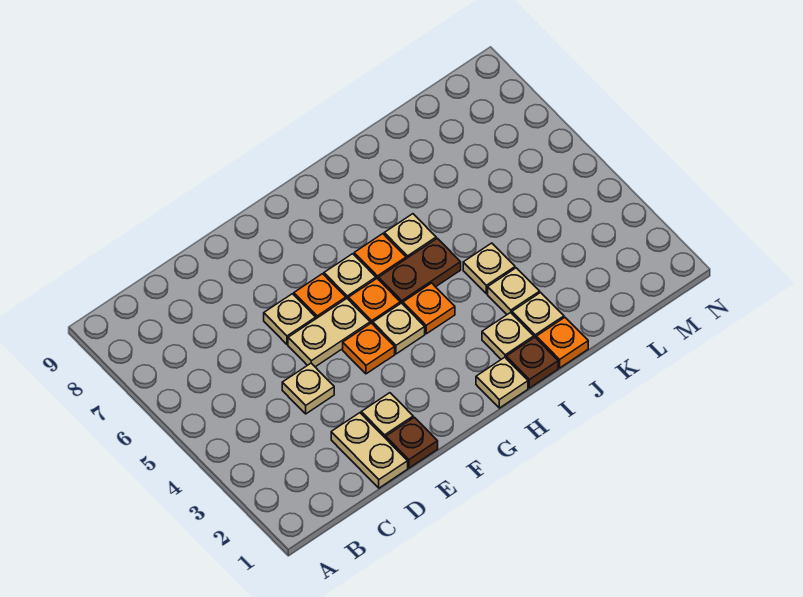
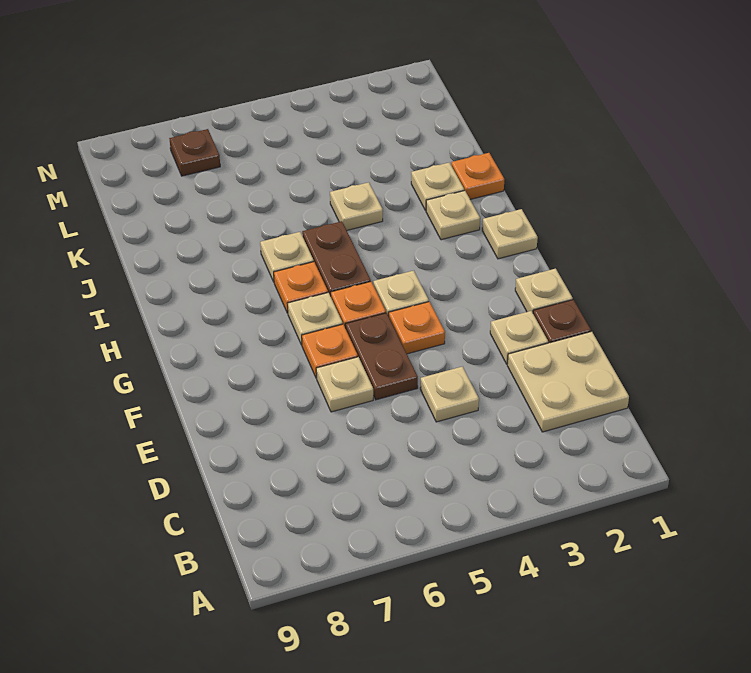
tan plate D1:D2 level 1 -> tan plate C1:D2 level 1
tan plate E5:F5 level 1 -> brown plate E5:F5 level 1
orange plate H4 level 1 -> none
brown plate I1 level 1 -> brown plate M7 level 1
tan plate J3 level 1 -> tan plate F1 level 1

